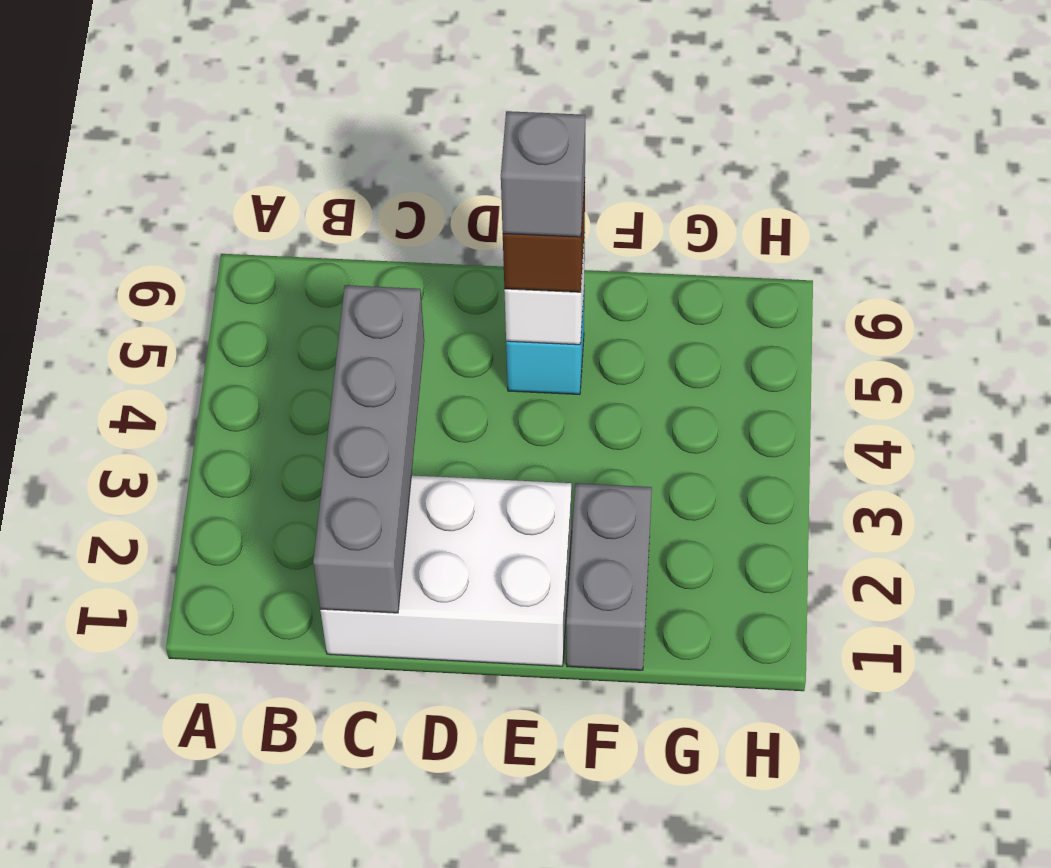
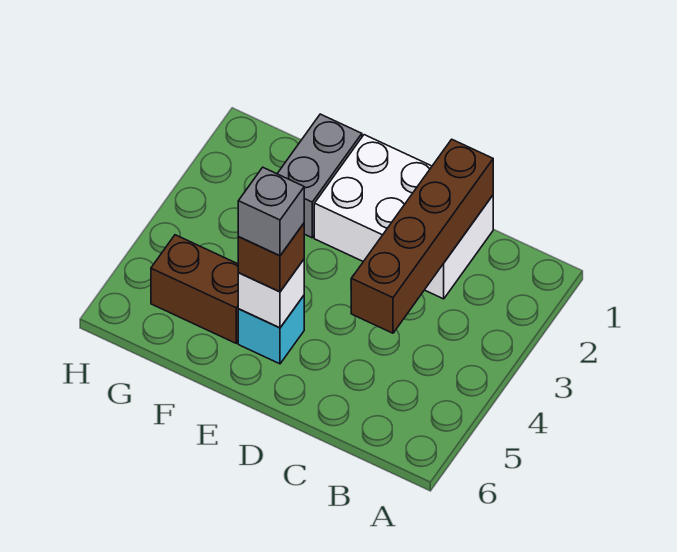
grey brick C1:C4 level 2 -> brown brick C1:C4 level 2
none -> brown brick F5:G5 level 1

